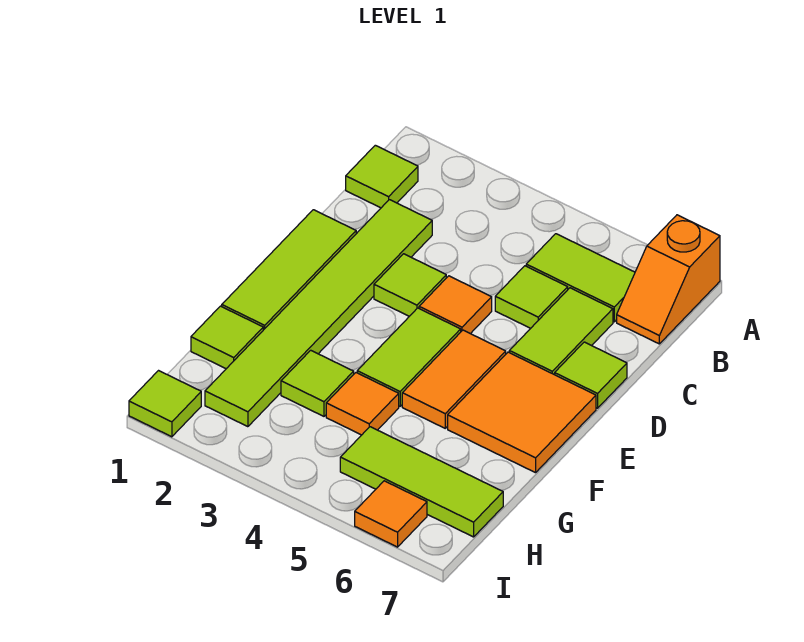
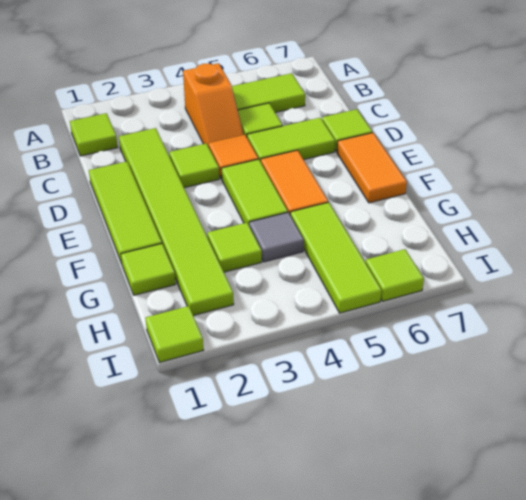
orange slope A7:B7 level 1 top A -> orange slope B4:C4 level 1 top B
lime tile C6:D6 level 1 -> lime tile D5:D6 level 1
orange tile E6:F7 level 1 -> orange tile E7:F7 level 1
orange tile G4 level 1 -> grey tile G4 level 1
lime tile H5:H7 level 1 -> lime tile G5:I5 level 1
orange tile I6 level 1 -> lime tile I6 level 1

